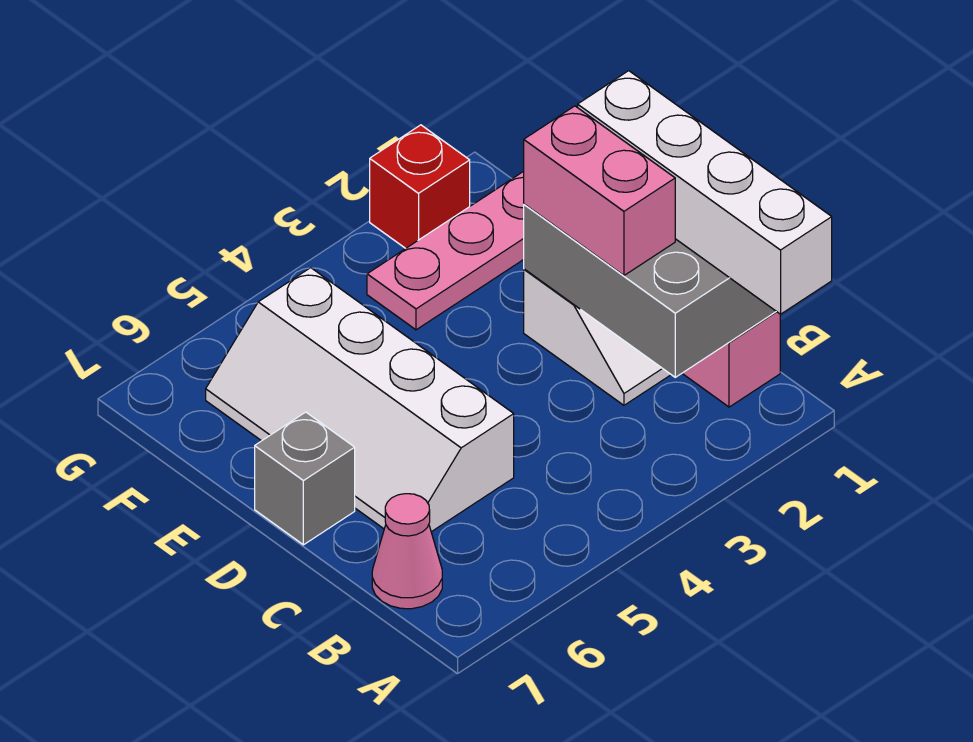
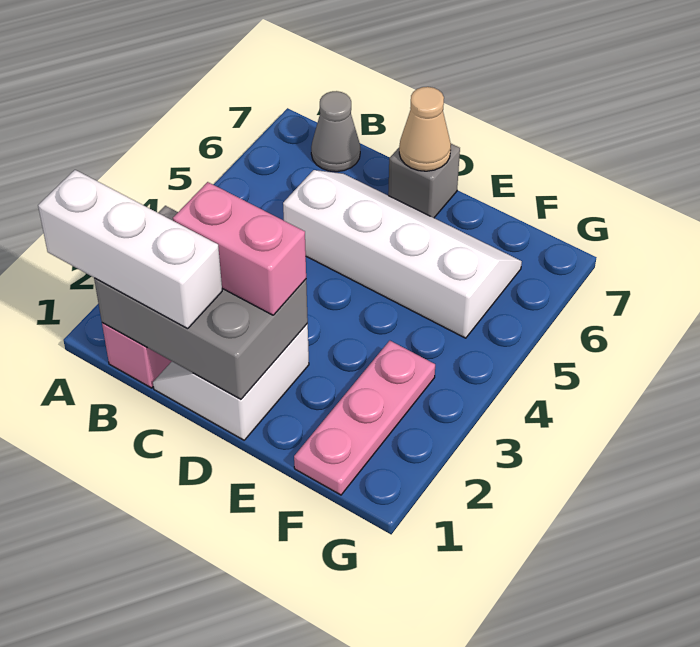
white brick A1:D1 level 3 -> white brick A1:C1 level 3
pink cone B7 level 1 -> grey cone B7 level 1
none -> tan cone D7 level 2
red brick G2 level 1 -> none

